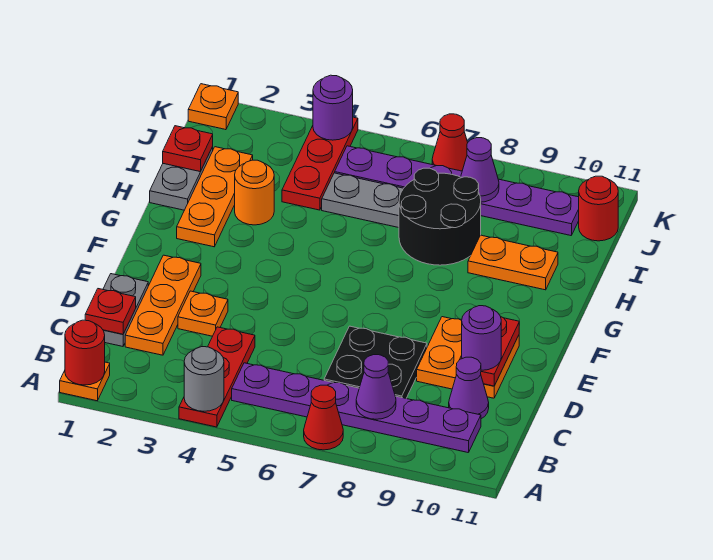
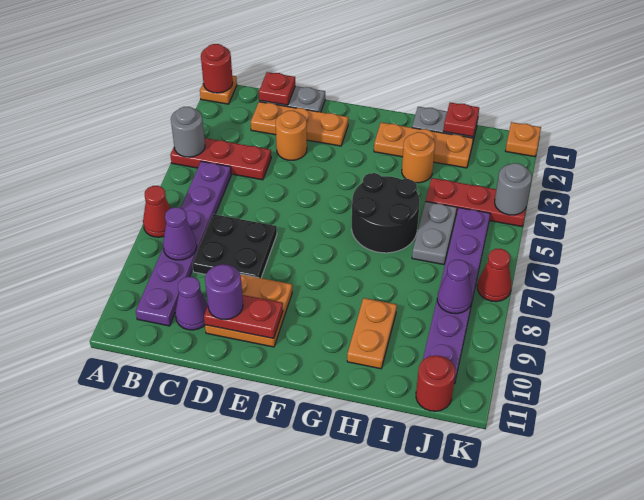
orange plate D3 level 1 -> orange round brick D3 level 1
black round brick H7:I8 level 1 -> black round brick G5:H6 level 1
purple round brick K4 level 2 -> grey round brick K4 level 2

